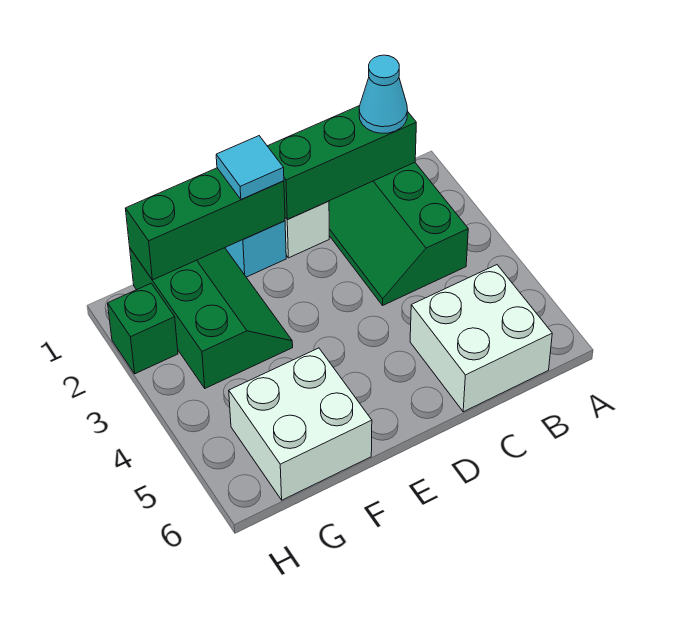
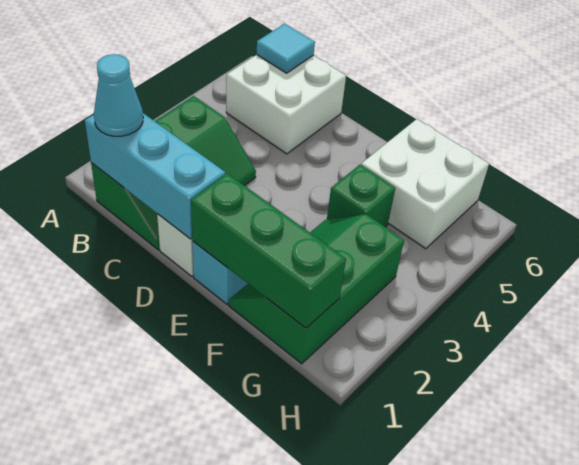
green brick B1:D1 level 2 -> cyan brick B1:D1 level 2
cyan tile E1 level 3 -> cyan tile B6 level 2
green brick H2 level 1 -> green brick F4 level 1

